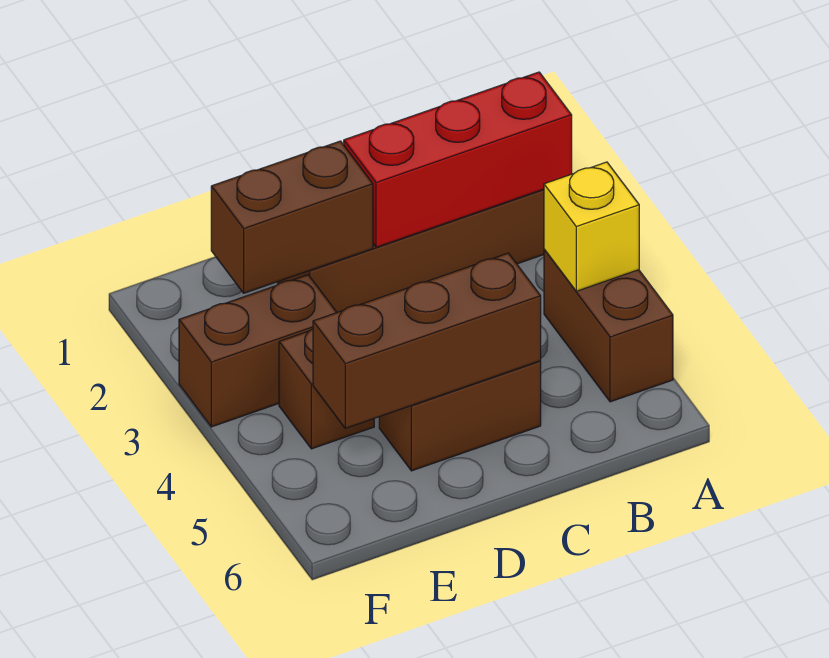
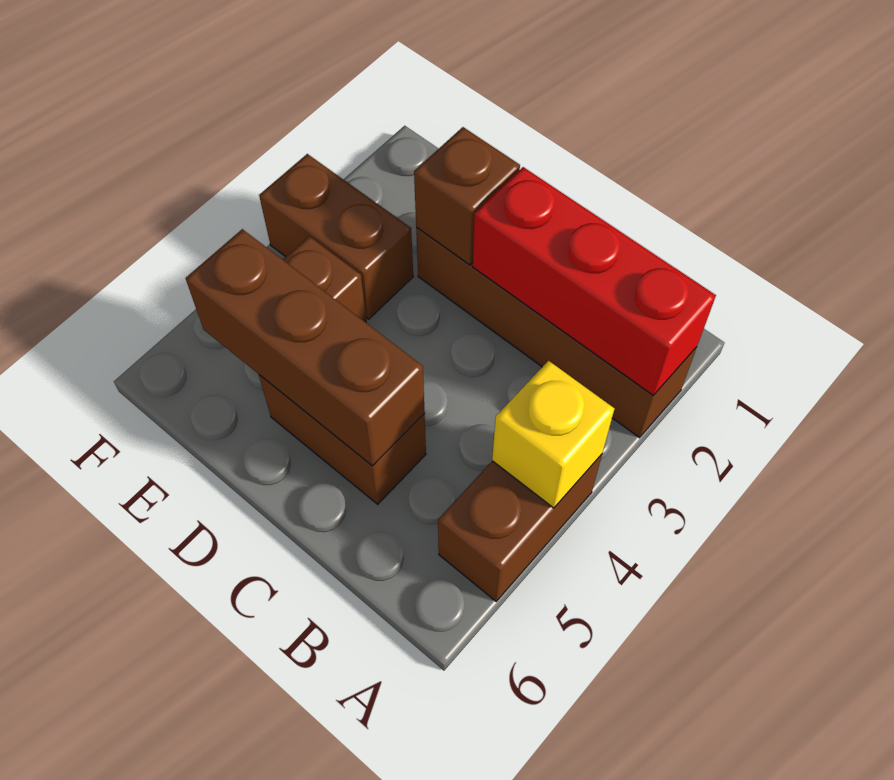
brown brick D2:E2 level 2 -> brown brick D2 level 2

